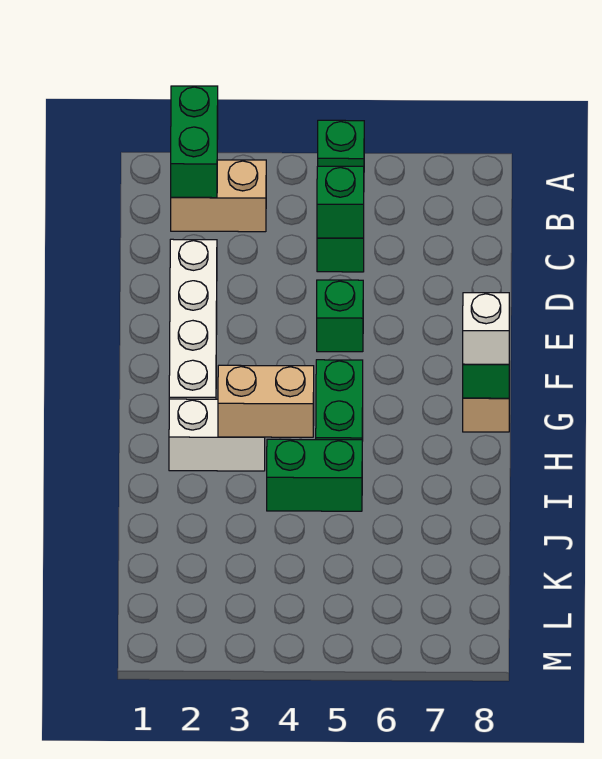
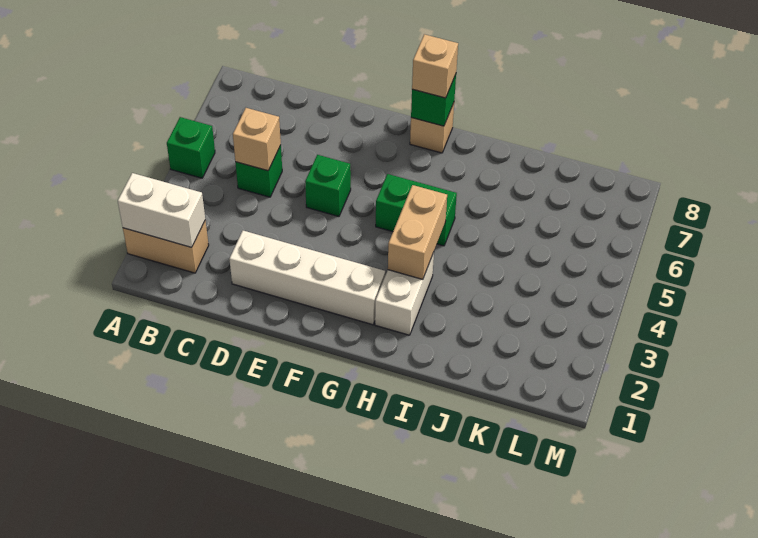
green brick A2:B2 level 2 -> white brick A2:B2 level 2
tan brick B2:B3 level 1 -> tan brick A2:B2 level 1
green brick C5 level 2 -> tan brick C5 level 2
white brick G8 level 3 -> tan brick G8 level 3
green brick I4:I5 level 1 -> none

